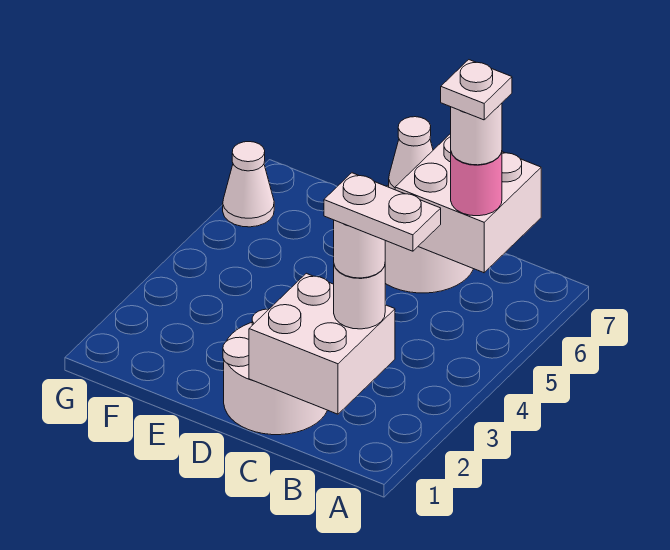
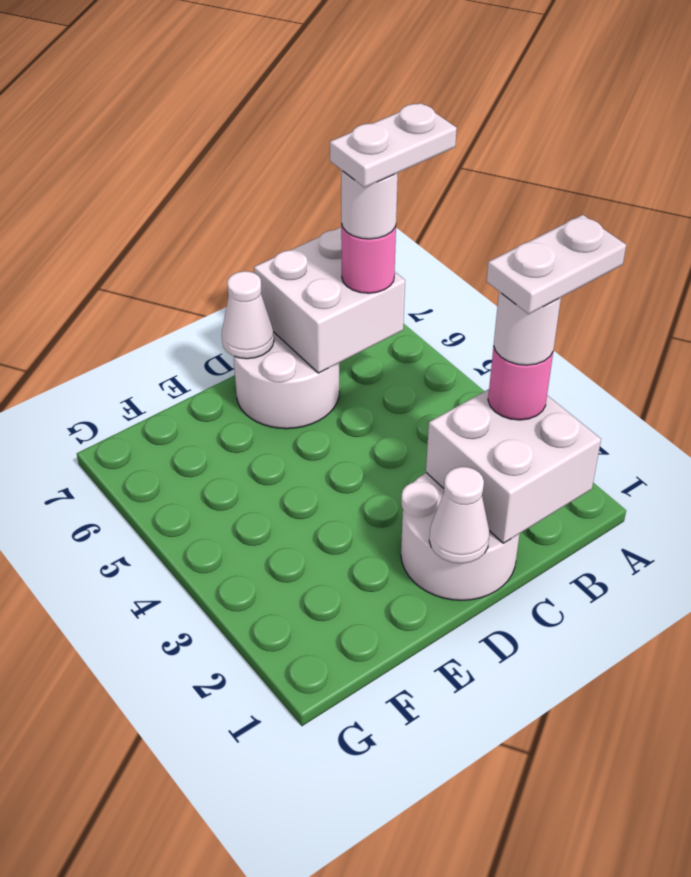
white round brick B2 level 3 -> pink round brick B2 level 3
white plate B6 level 5 -> white plate A6:B6 level 5
white cone G6 level 1 -> white cone D1 level 2

